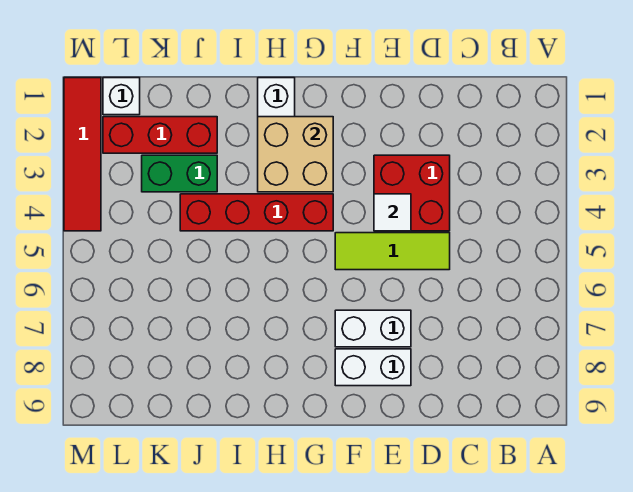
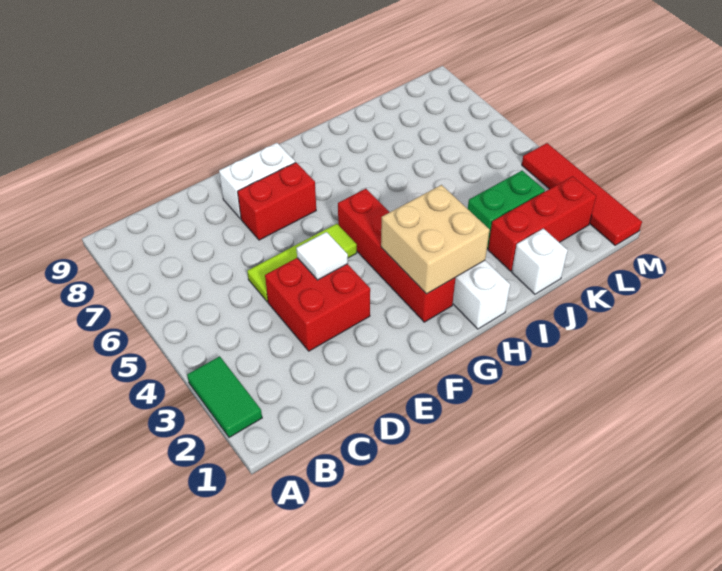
none -> green tile A2:A3 level 1
white brick E7:F7 level 1 -> red brick E7:F7 level 1
red brick G4:J4 level 1 -> red brick G2:G5 level 1
white brick L1 level 1 -> white brick J1 level 1

